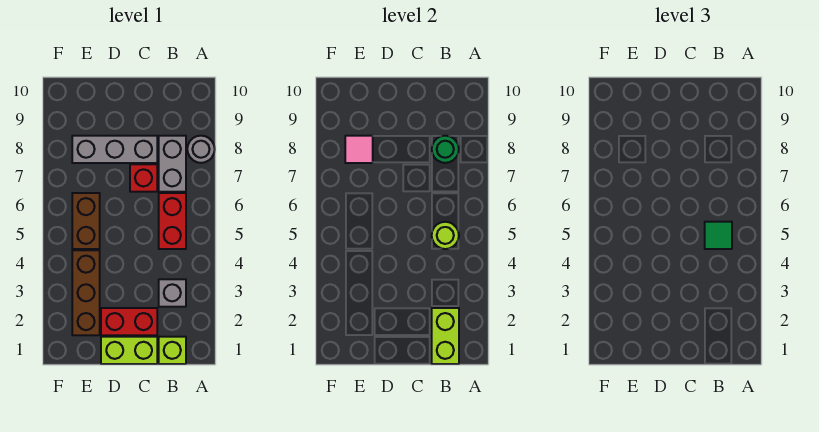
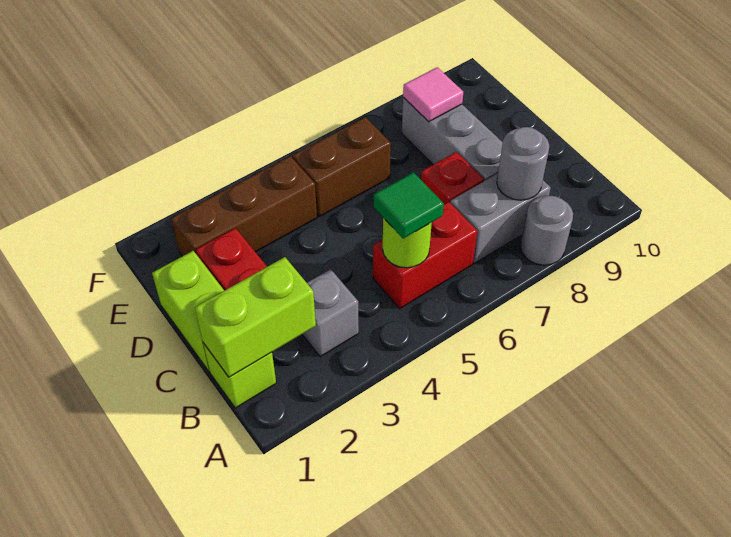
green round brick B8 level 2 -> grey round brick B8 level 2

